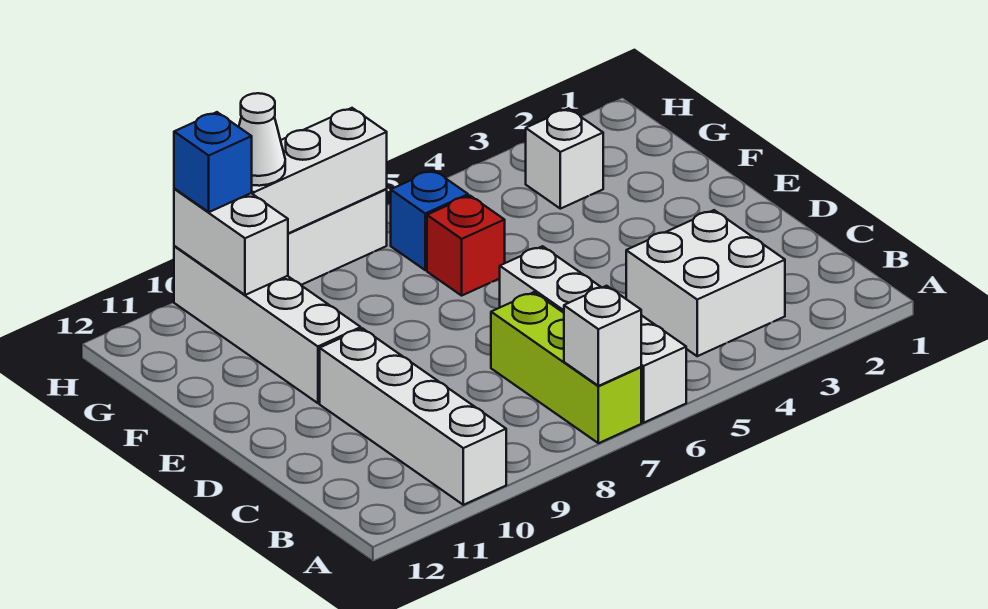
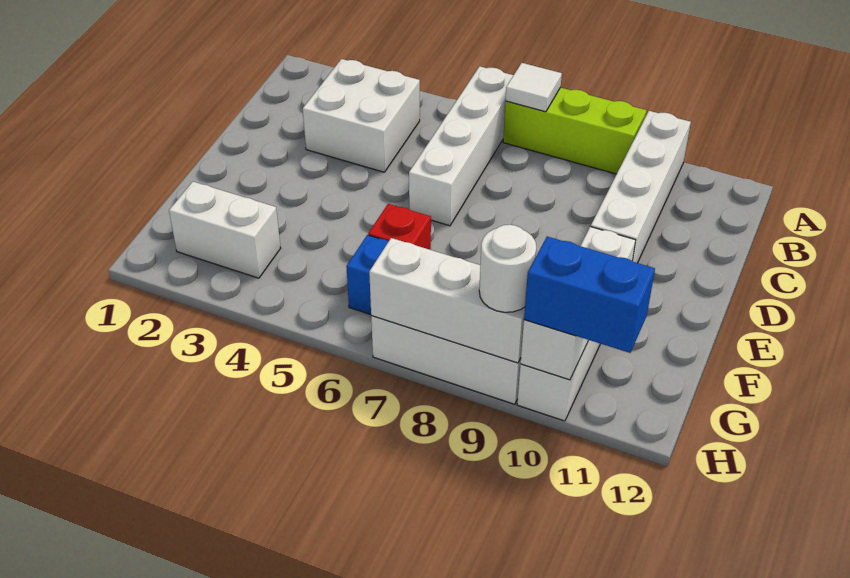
lime brick A7:C7 level 1 -> lime brick A7:A9 level 1
white brick A7 level 2 -> white tile A7 level 2
white brick G3 level 1 -> white brick G2:G3 level 1
white cone H9 level 3 -> white round brick H9 level 3
blue brick H10 level 3 -> blue brick H10:H11 level 3

